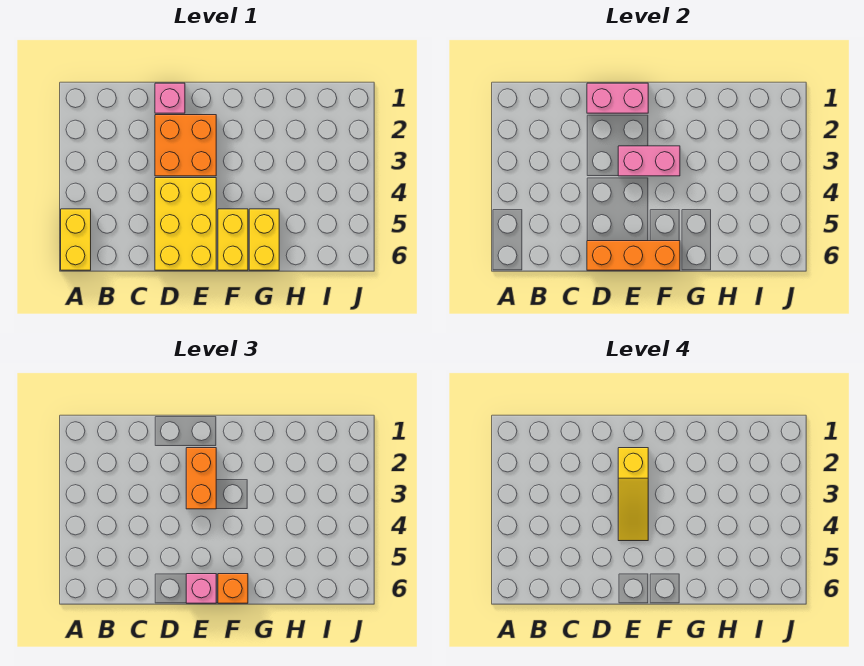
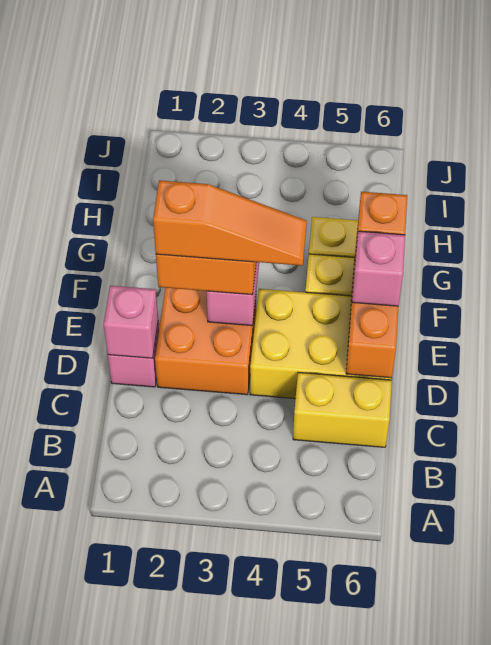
yellow brick A5:A6 level 1 -> yellow brick C5:C6 level 1
pink brick D1:E1 level 2 -> pink brick D1 level 2
yellow slope E2:E4 level 4 top 2 -> orange slope E2:E4 level 4 top 2

